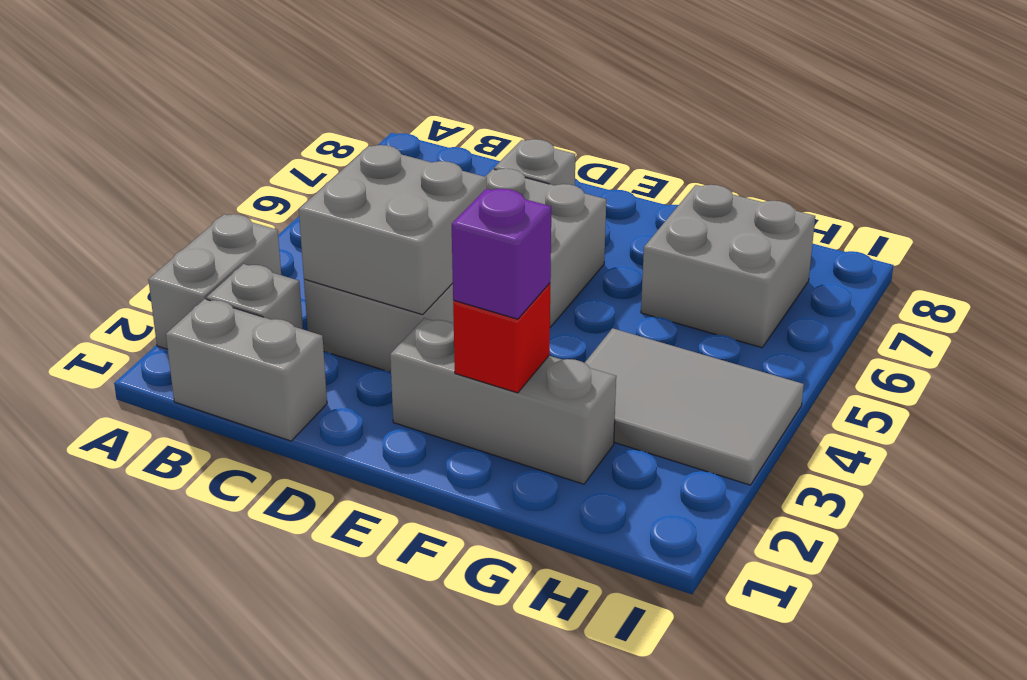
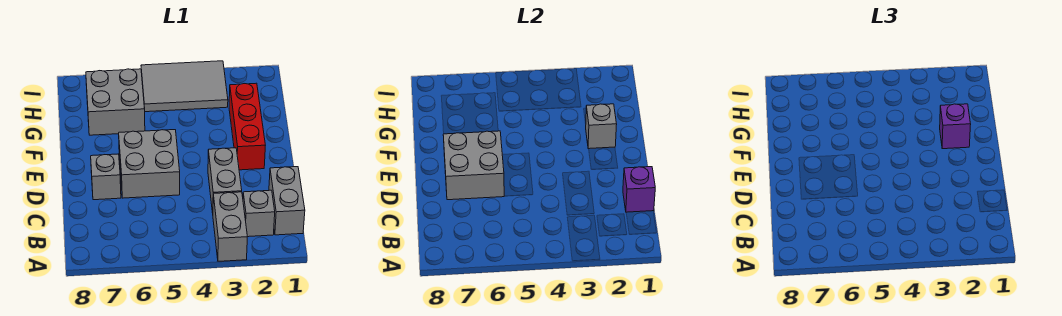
grey brick A2:A3 level 1 -> grey brick A3:B3 level 1
none -> purple brick C1 level 2
grey brick C3:D4 level 2 -> grey brick D6:E7 level 2
grey brick E2:G2 level 1 -> red brick E2:G2 level 1
red brick F2 level 2 -> grey brick F2 level 2
grey tile G3:I4 level 1 -> grey tile H3:I5 level 1

